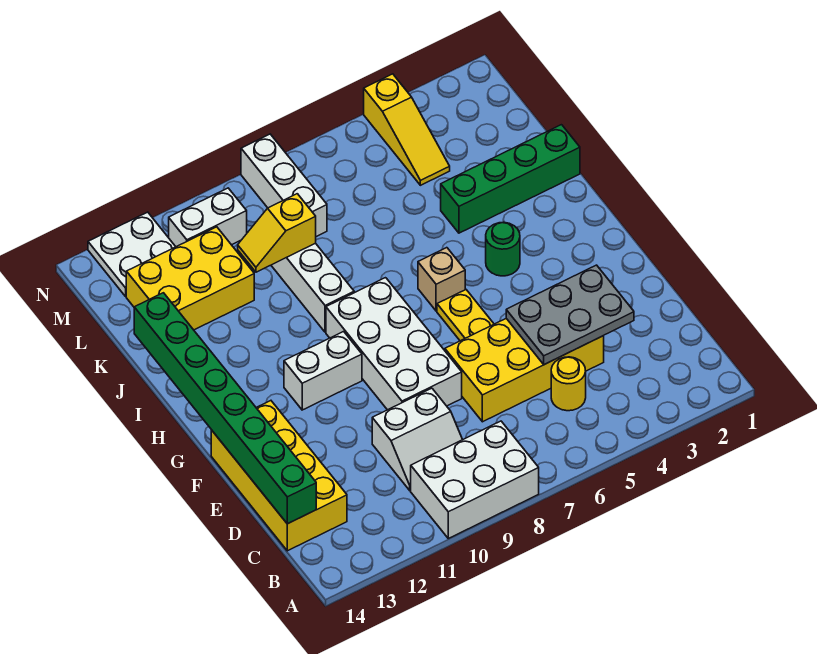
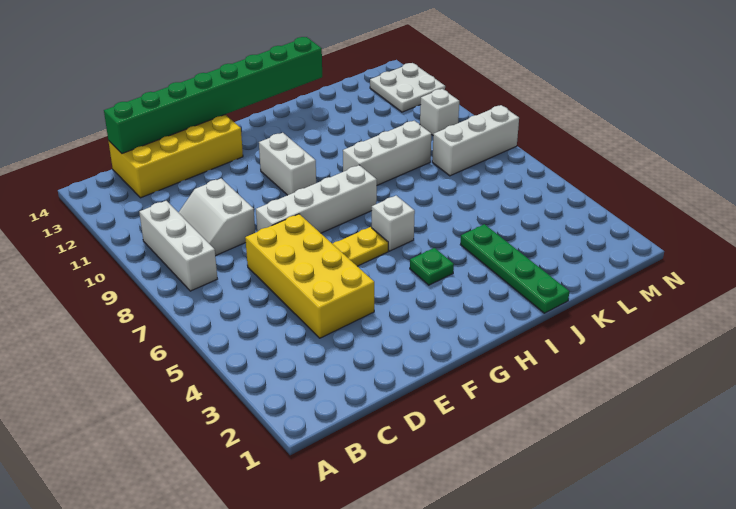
white brick A8:B10 level 1 -> white brick B8:B10 level 1
yellow round brick C5 level 1 -> none
grey plate D3:E5 level 2 -> none
white brick E8:H9 level 1 -> white brick E8:H8 level 1
green round brick H4 level 1 -> green plate H4 level 1
tan brick H6 level 1 -> white brick H6 level 1
green brick J1:J4 level 1 -> green plate J1:J4 level 1
yellow slope K9:K10 level 2 top 9 -> none
yellow brick K11:L13 level 1 -> none
yellow slope L4:N4 level 1 top N -> none
white brick M10:M11 level 1 -> white brick M10 level 1

